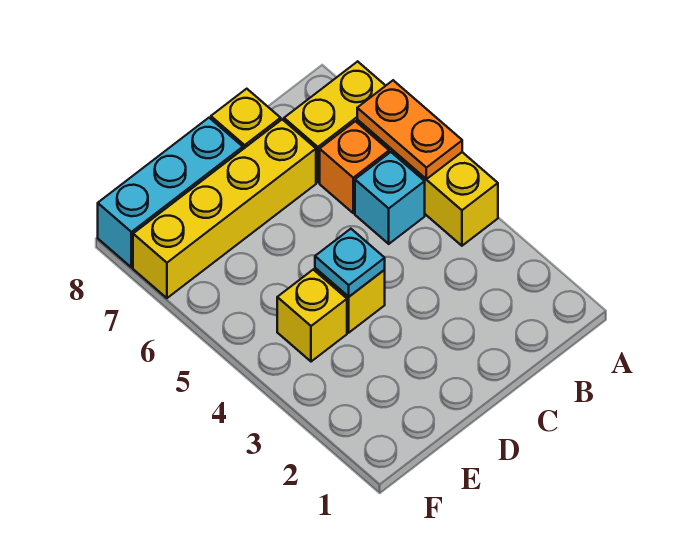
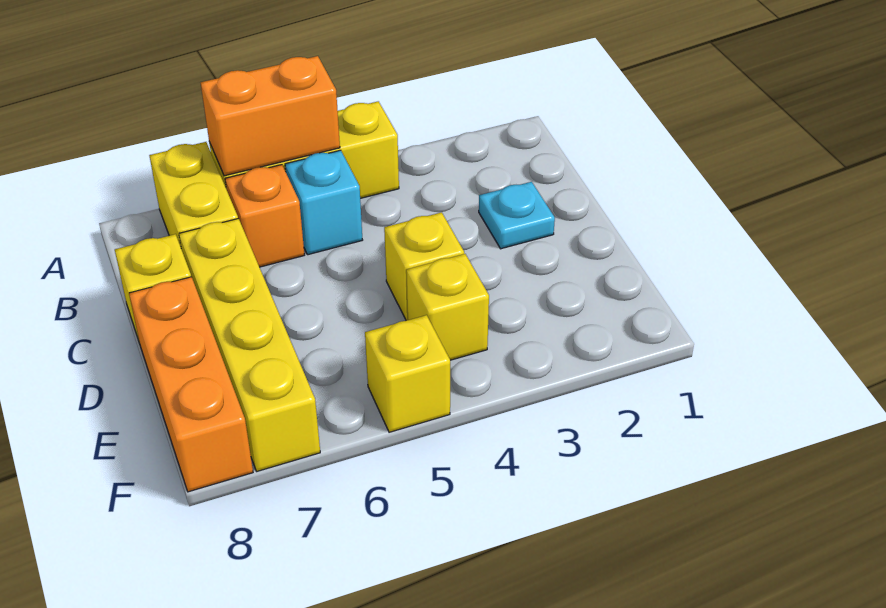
orange plate A5:A6 level 2 -> orange brick A5:A6 level 2
cyan plate D4 level 2 -> cyan plate C2 level 1
cyan brick D8:F8 level 1 -> orange brick D8:F8 level 1
none -> yellow brick F5 level 1

